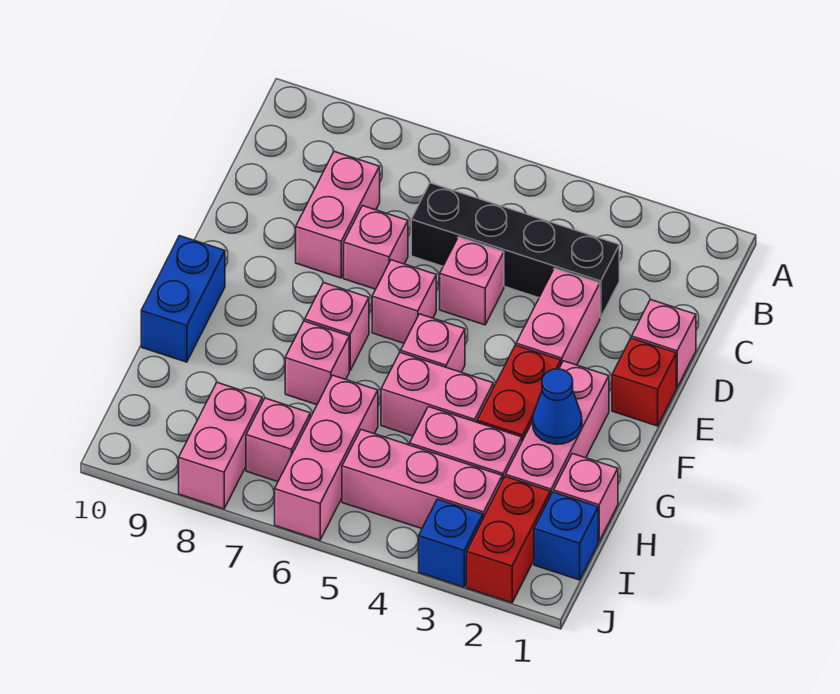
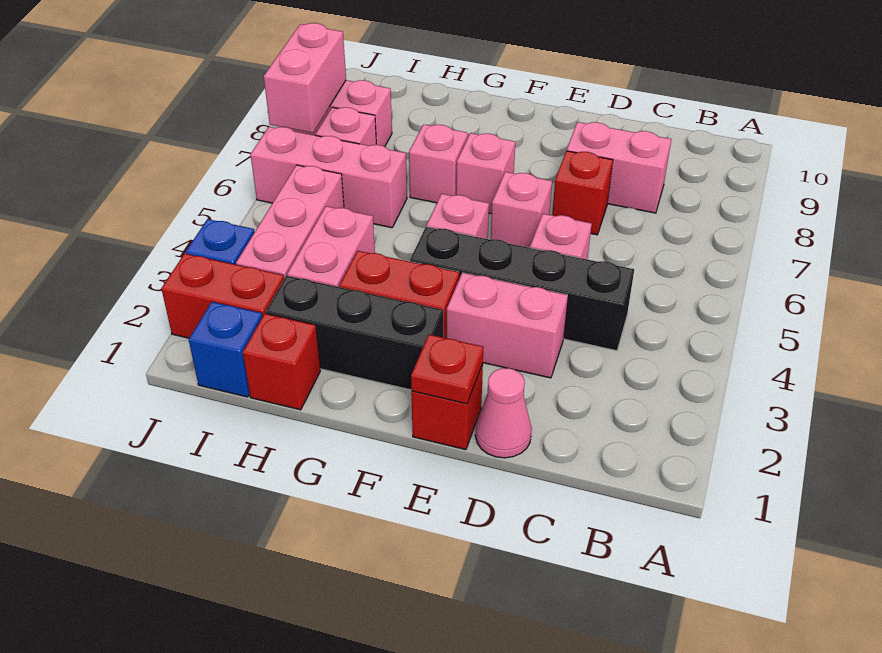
black brick C3:C6 level 1 -> black brick C4:F4 level 1
pink brick D1 level 1 -> pink cone D1 level 1
pink brick D7 level 1 -> red brick D7 level 1
none -> red plate E1 level 2
pink brick F2:H2 level 1 -> black brick F2:H2 level 1
blue brick F10:G10 level 1 -> none
blue cone G2 level 2 -> none
pink brick G4:G5 level 1 -> pink brick J7:J8 level 2
pink brick H1 level 1 -> red brick H1 level 1

